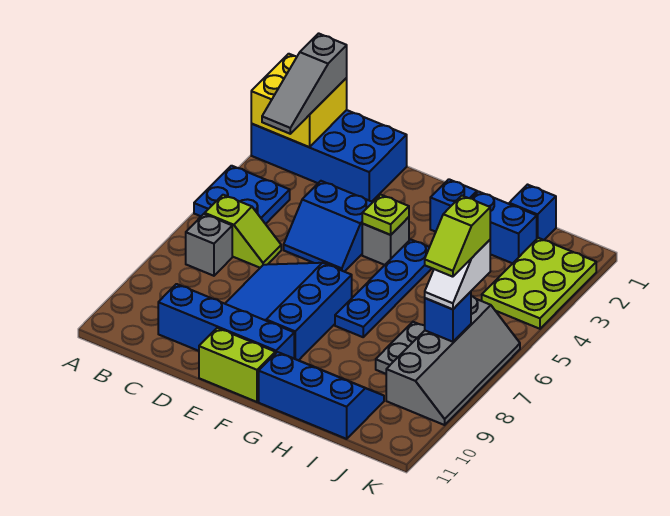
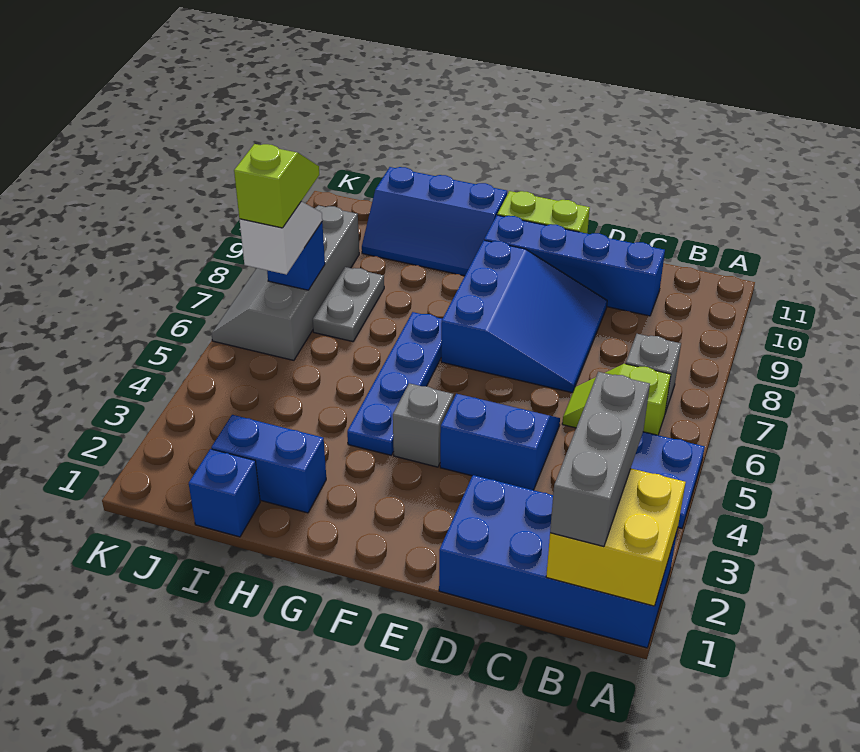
grey slope B1:B3 level 3 top 1 -> grey brick B1:B3 level 3
lime plate F4 level 2 -> none
blue brick G2 level 1 -> none
lime plate J2:K4 level 1 -> none

